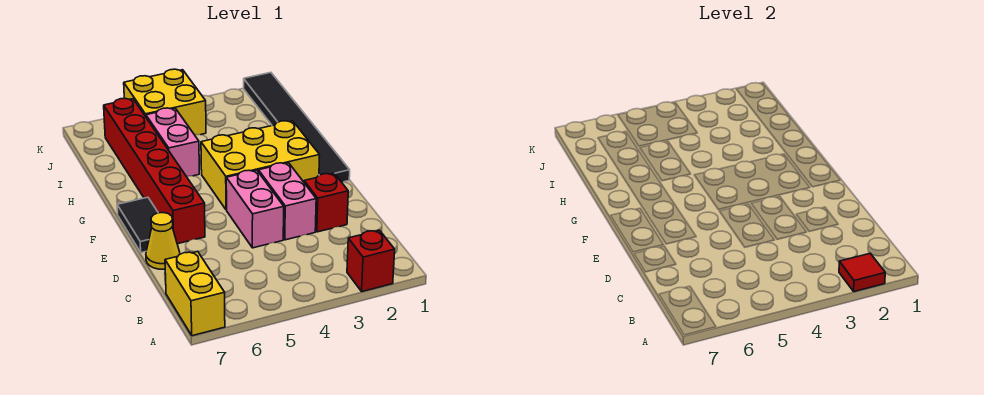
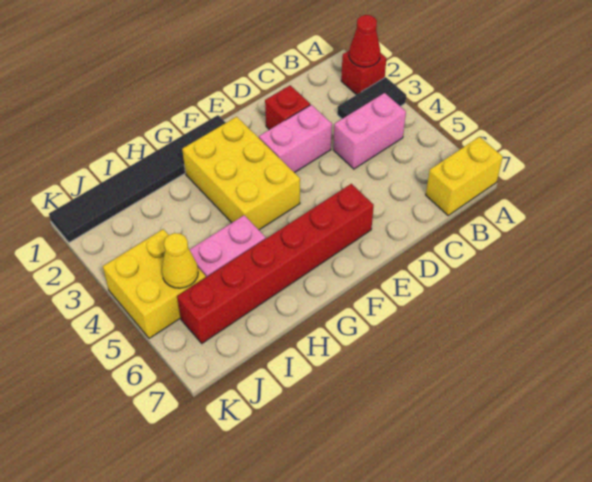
red tile A2 level 2 -> red cone A2 level 2
pink brick D4:E4 level 1 -> pink brick B4:C4 level 1
yellow cone D7 level 1 -> yellow cone J5 level 2
black tile E7:F7 level 1 -> black tile A3:B3 level 1

